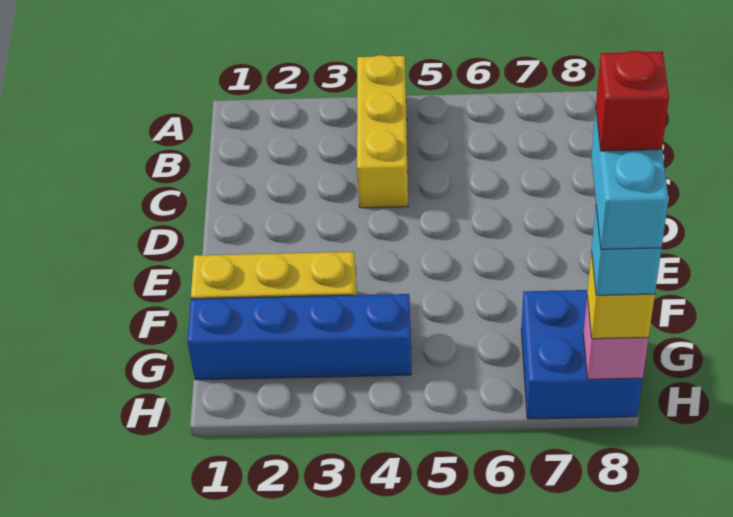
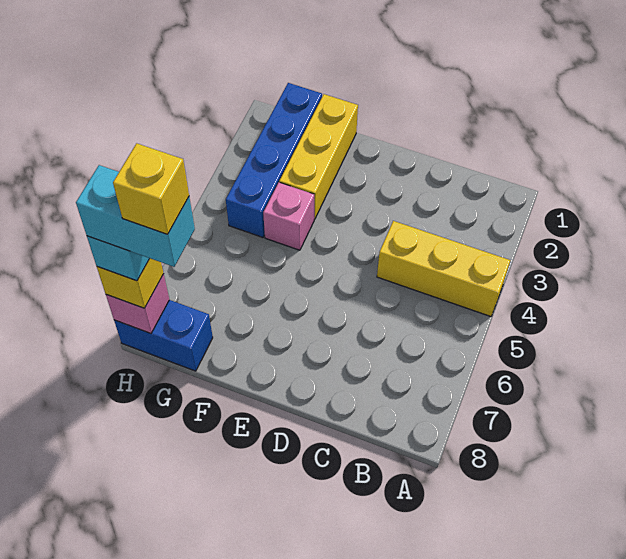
none -> pink brick F4 level 1
blue brick G7:H8 level 1 -> blue brick G8:H8 level 1
red brick G8 level 6 -> yellow brick G8 level 6

